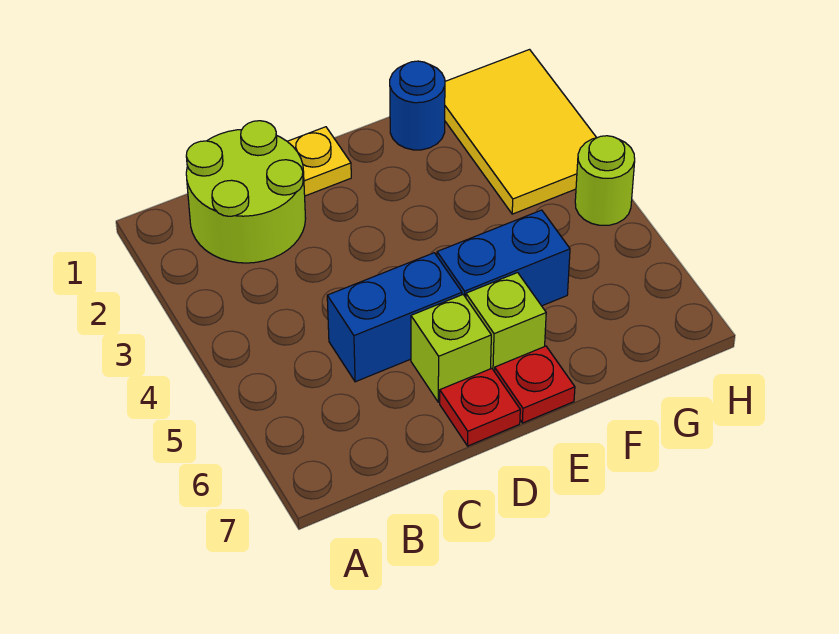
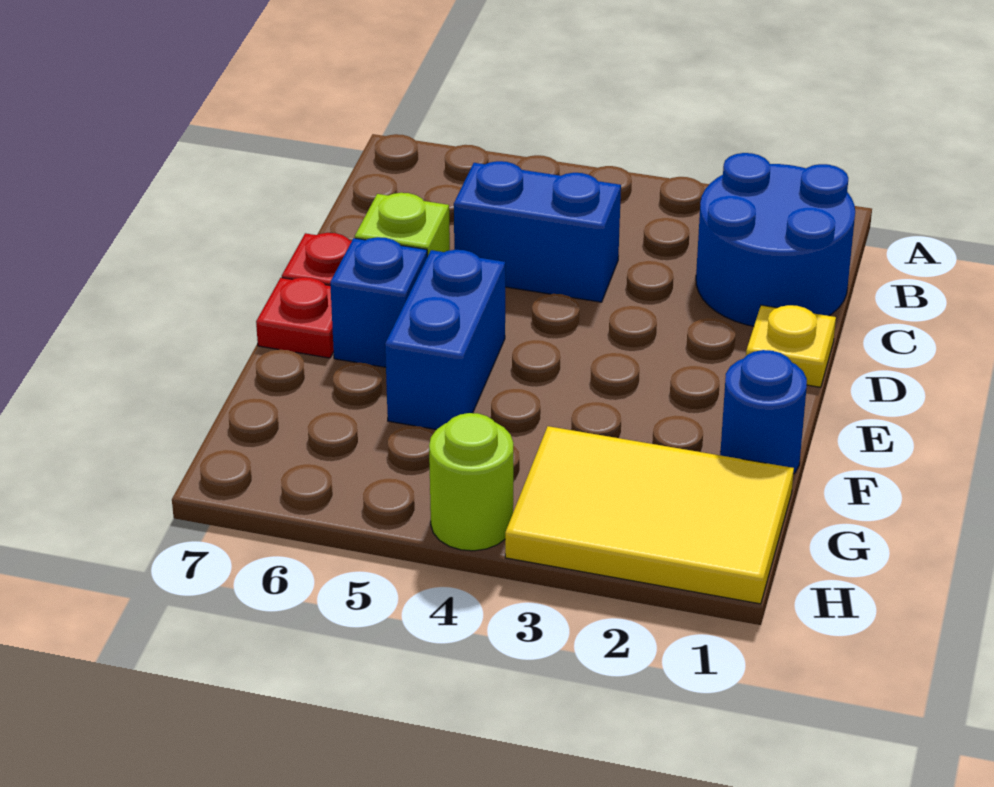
lime round brick B1:C2 level 1 -> blue round brick B1:C2 level 1
blue brick C5:D5 level 1 -> blue brick C4:C5 level 1
lime brick E6 level 1 -> blue brick E6 level 1

